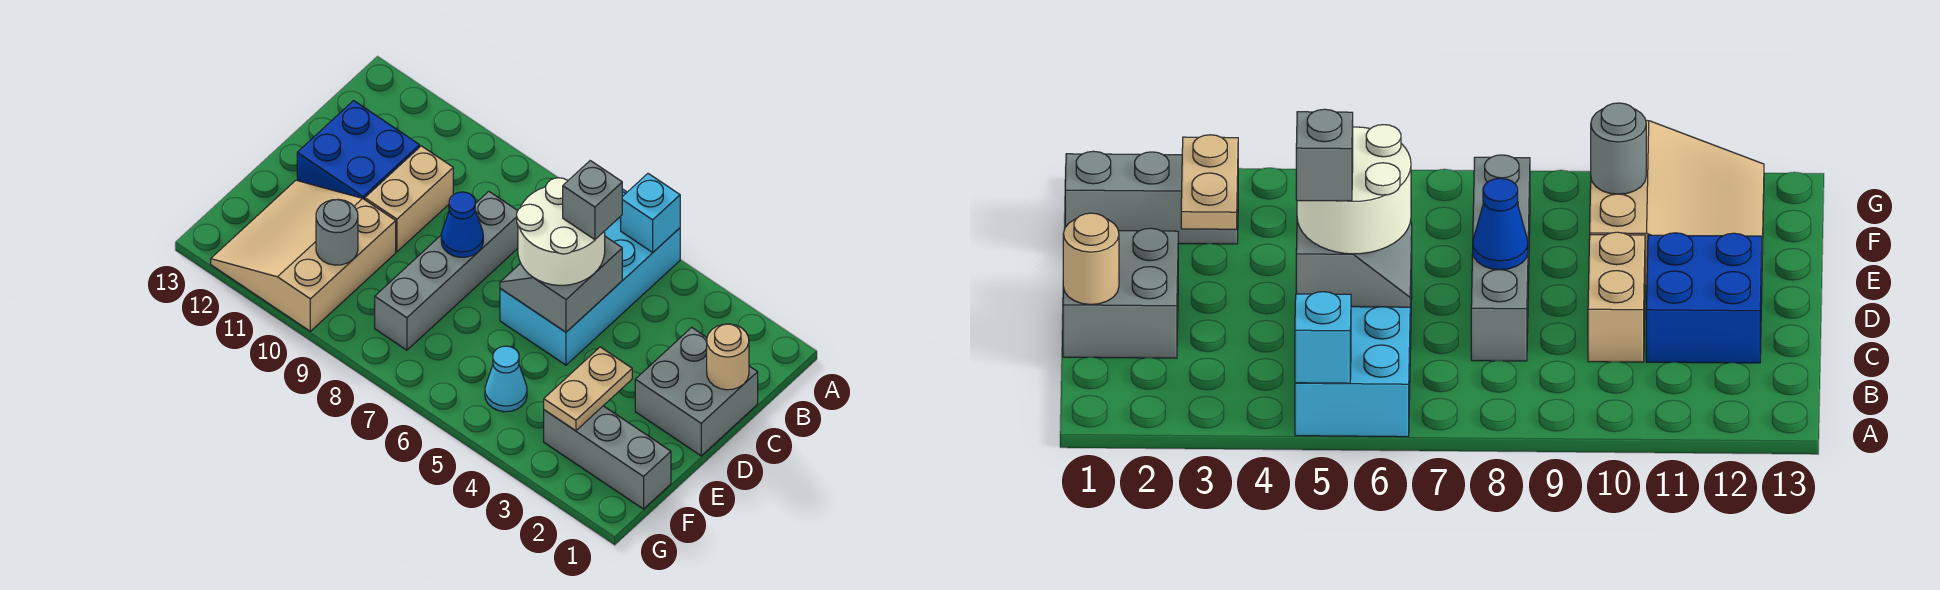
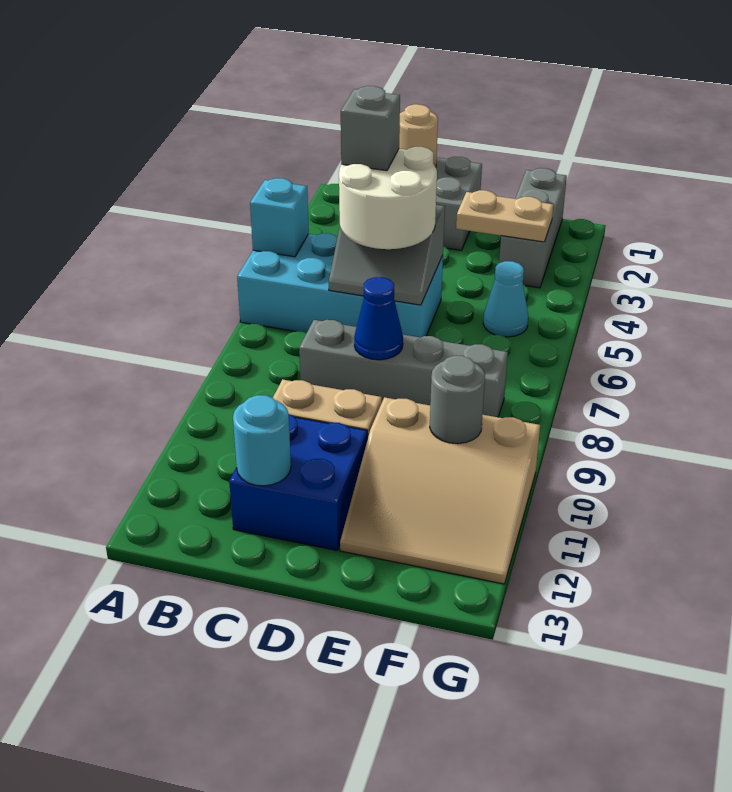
none -> cyan round brick C12 level 2

